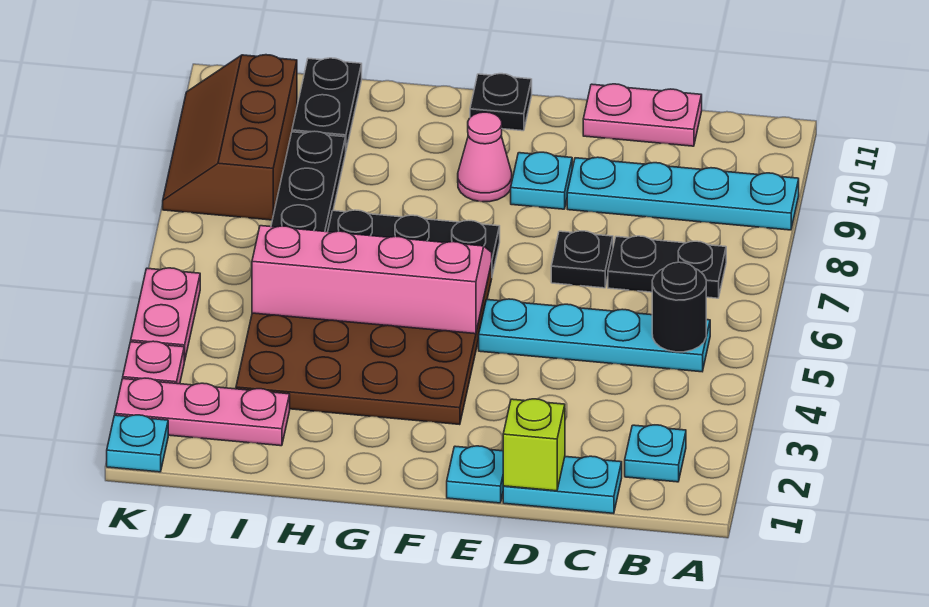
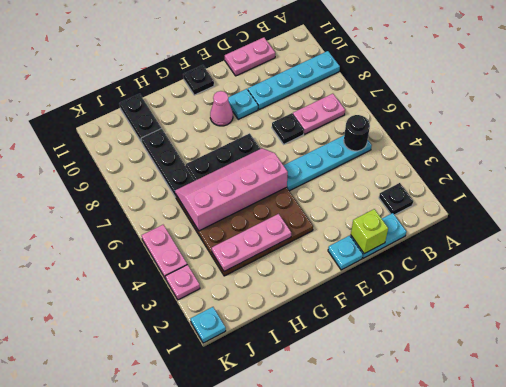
cyan plate B2 level 1 -> black plate B2 level 1
black plate B7:C7 level 1 -> pink plate B7:C7 level 1
pink plate I2:K2 level 1 -> pink plate G3:I3 level 2
brown slope J8:K10 level 1 top J -> none

